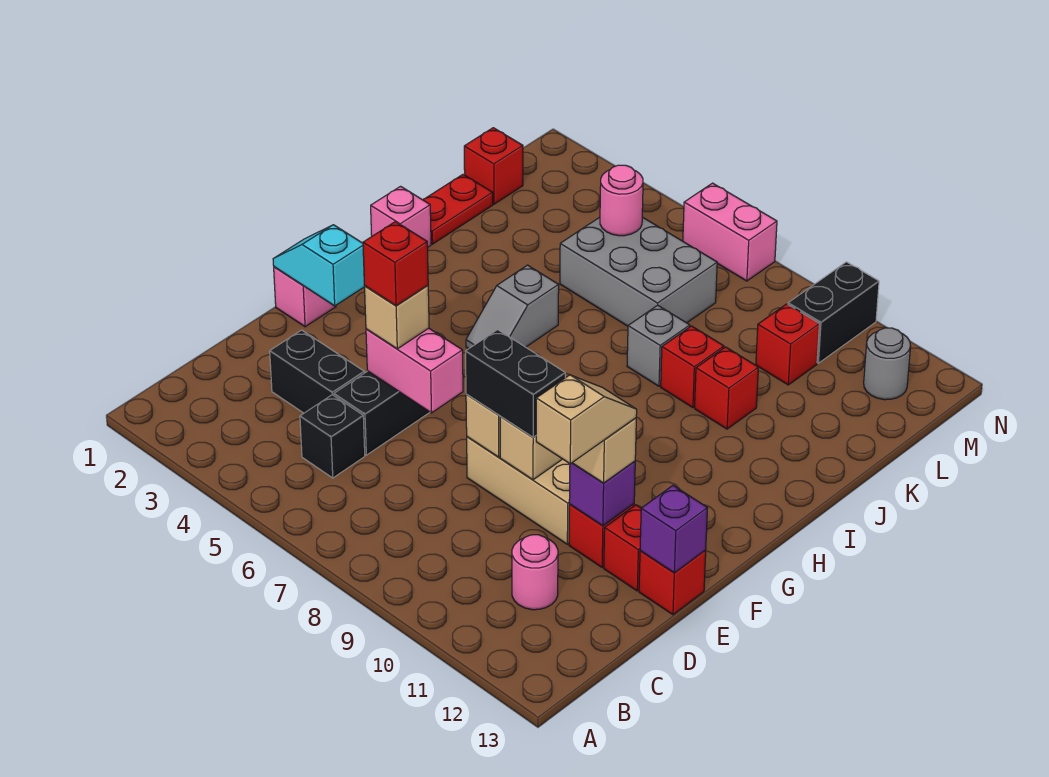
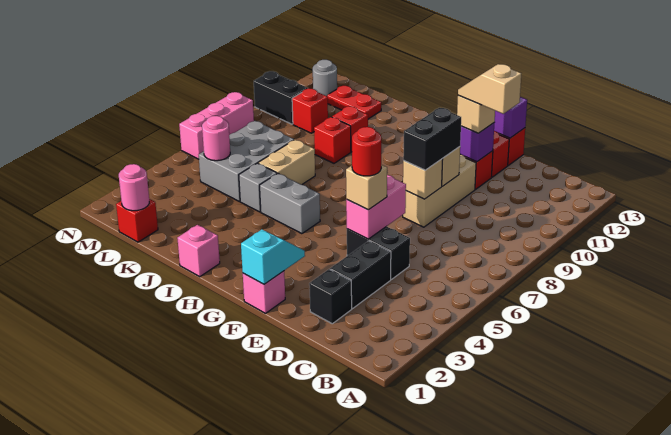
black brick C5 level 1 -> black brick D2 level 1
pink round brick C11 level 1 -> pink round brick L1 level 2
red brick E5 level 4 -> red round brick E5 level 4
cyan slope F1:F2 level 2 top 2 -> cyan slope F1:F2 level 2 top 1
grey slope H5:I5 level 1 top I -> grey brick H5:I5 level 1
red plate J1:K1 level 1 -> red plate K12:L12 level 1
none -> tan brick J6:J7 level 1
grey brick J8 level 1 -> grey brick J5 level 1
pink brick N6:N7 level 1 -> pink brick N6:N8 level 1

